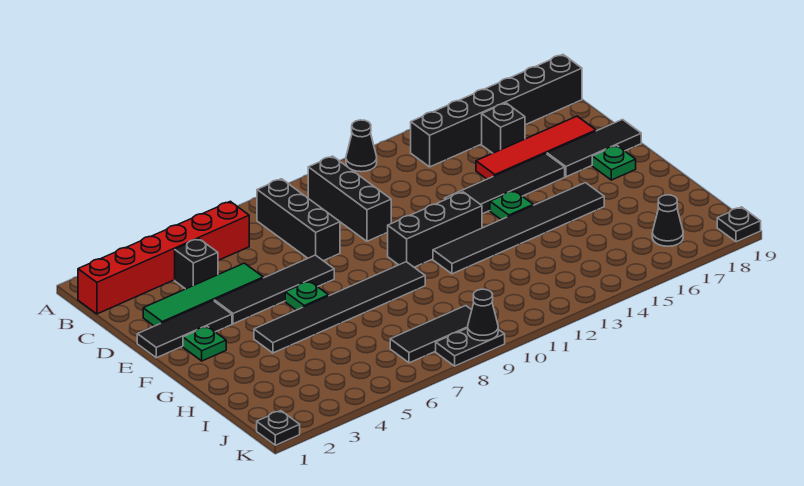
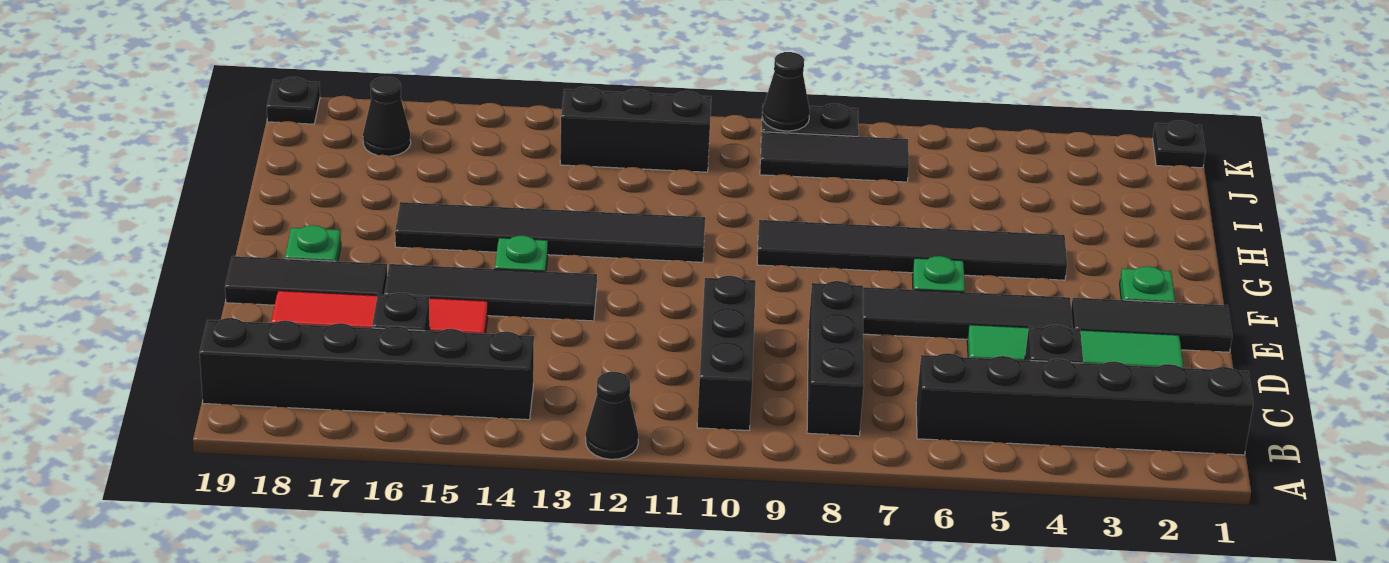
red brick B1:B6 level 1 -> black brick B1:B6 level 1
black brick F10:F12 level 1 -> black brick J11:J13 level 1

